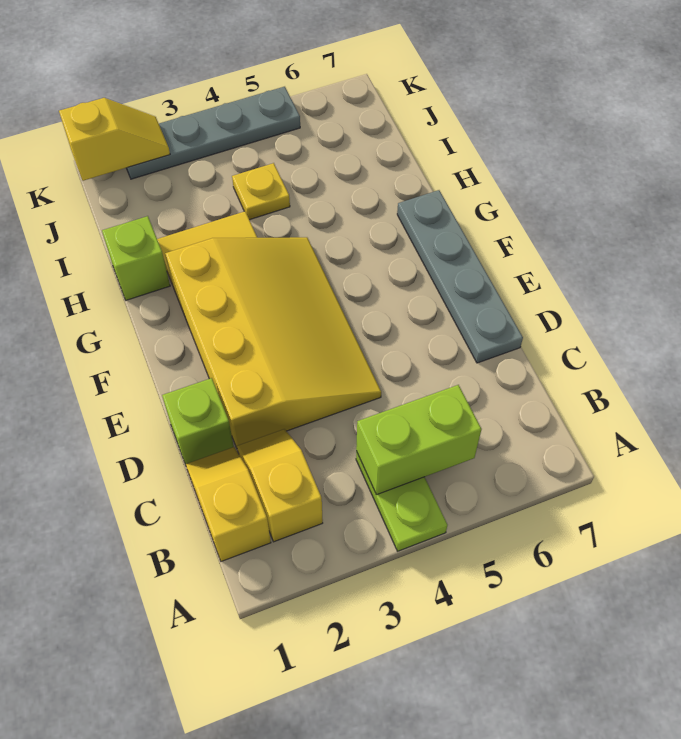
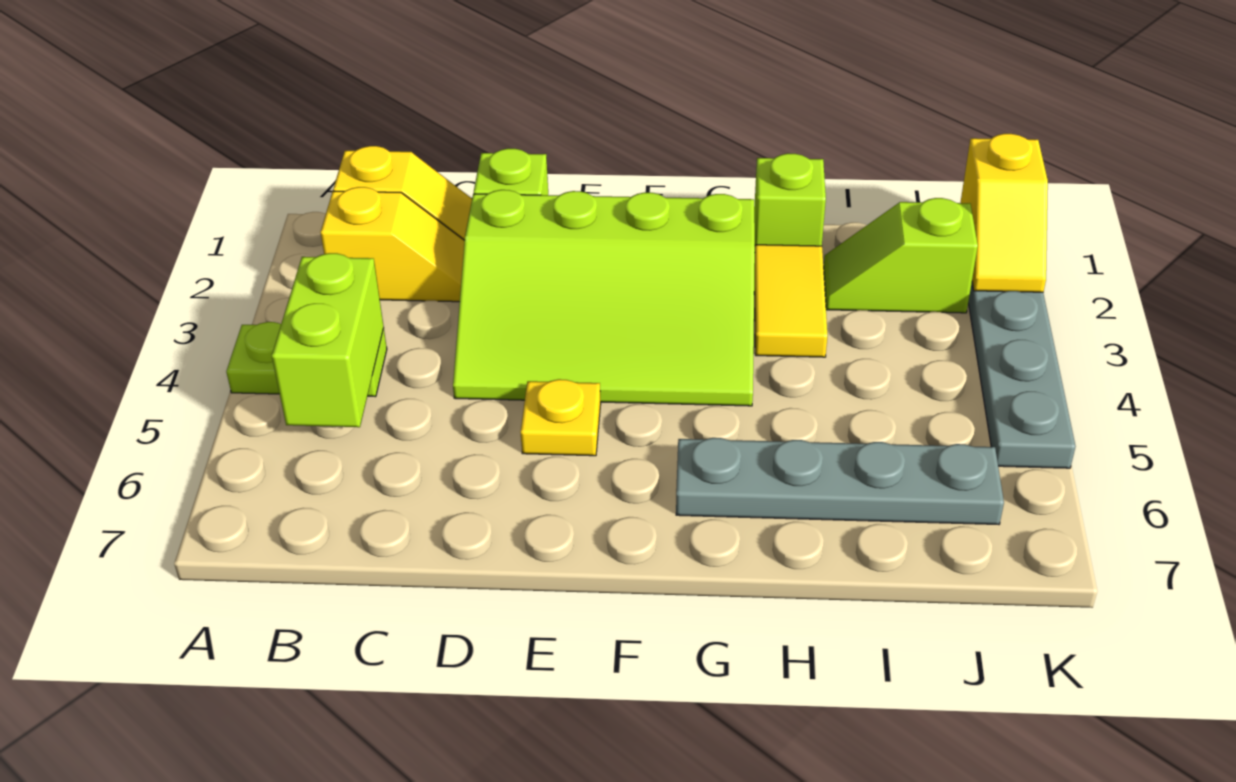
yellow slope D2:G4 level 1 top 2 -> lime slope D2:G4 level 1 top 2
grey plate D7:G7 level 1 -> grey plate G6:J6 level 1
none -> lime slope I2:J2 level 1 top J
yellow plate I4 level 1 -> yellow plate E5 level 1

